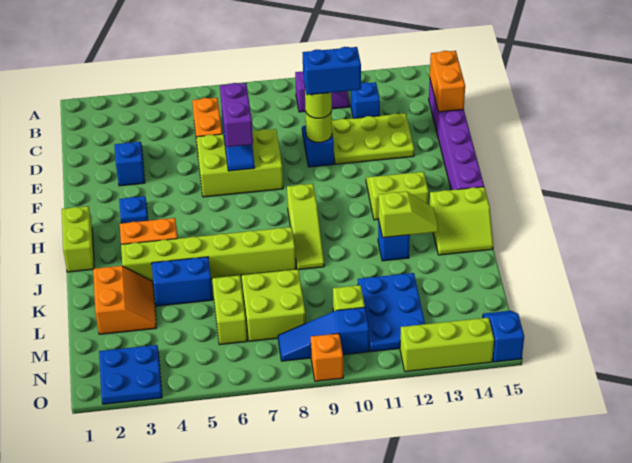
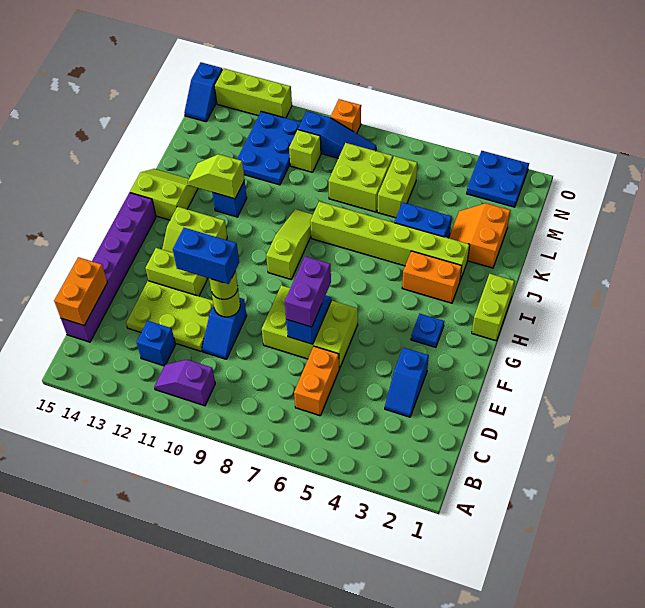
none -> lime brick F12:F13 level 1

